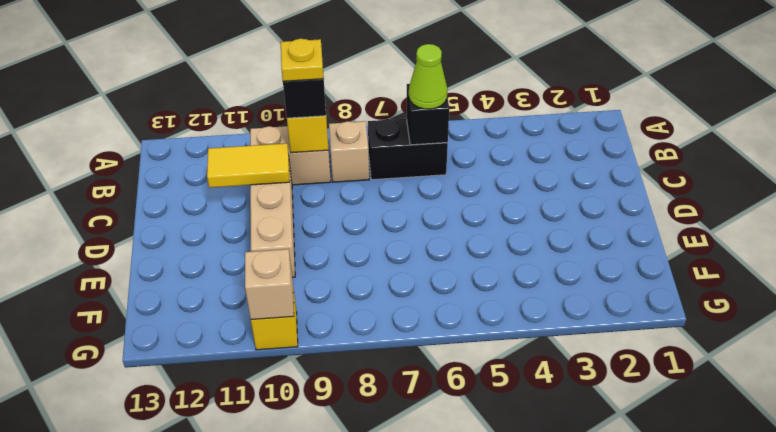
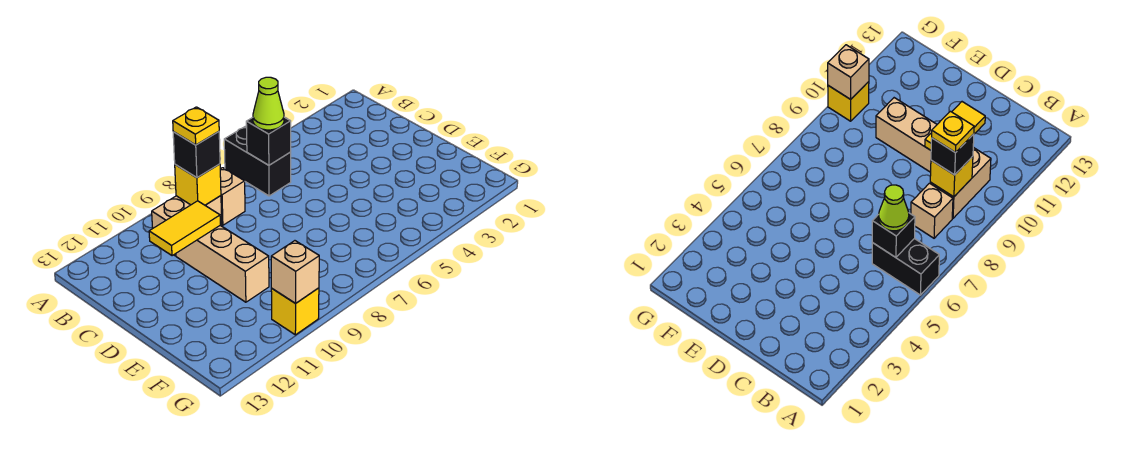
black brick B6:B7 level 1 -> black brick A6:B6 level 1

